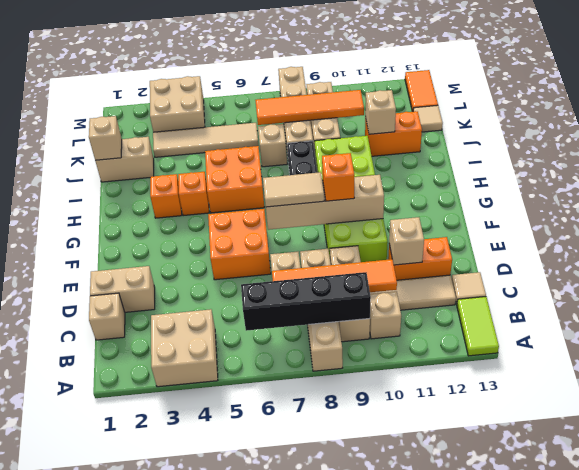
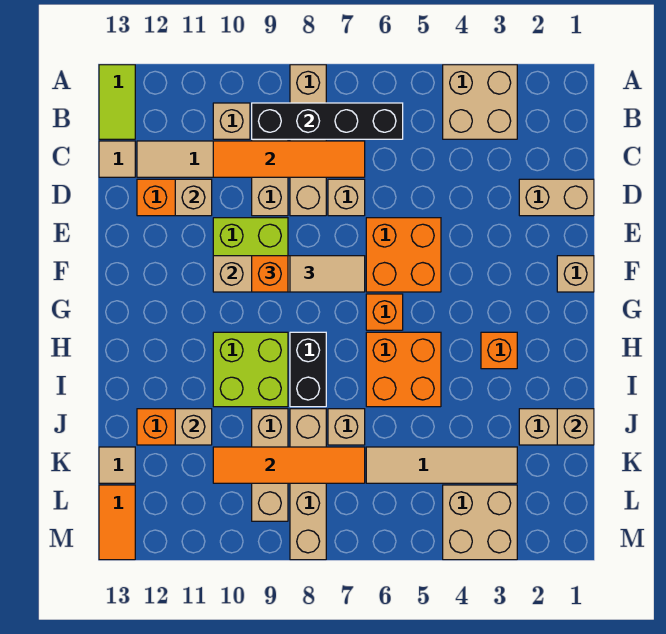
tan brick C1 level 1 -> tan brick F1 level 1
orange brick H4 level 1 -> orange brick G6 level 1

